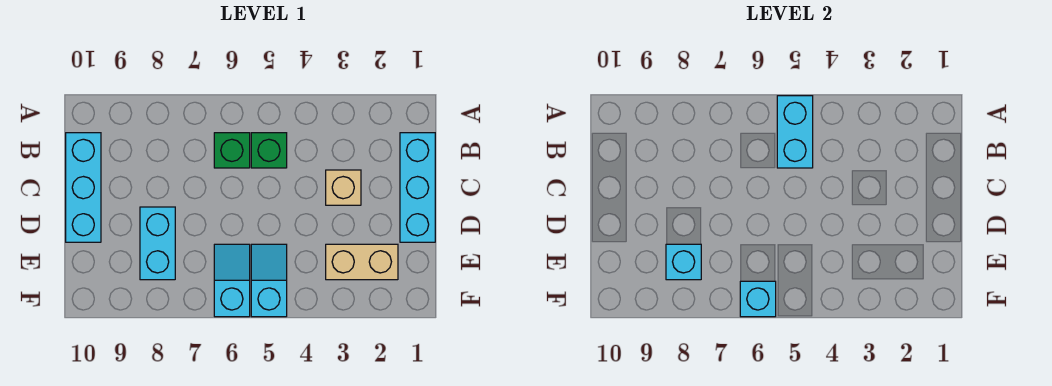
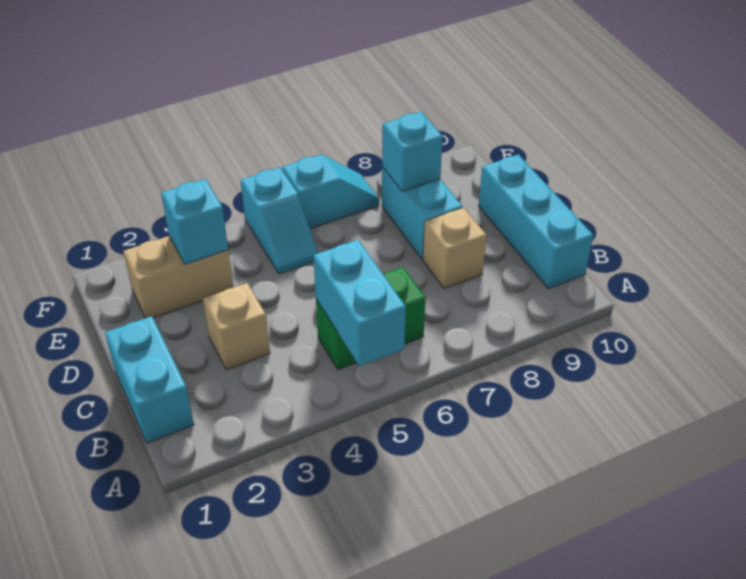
cyan brick B1:D1 level 1 -> cyan brick B1:C1 level 1
none -> tan brick C8 level 1
cyan slope E6:F6 level 1 top F -> cyan slope F6:F7 level 1 top 6
cyan brick F6 level 2 -> cyan brick E3 level 2

